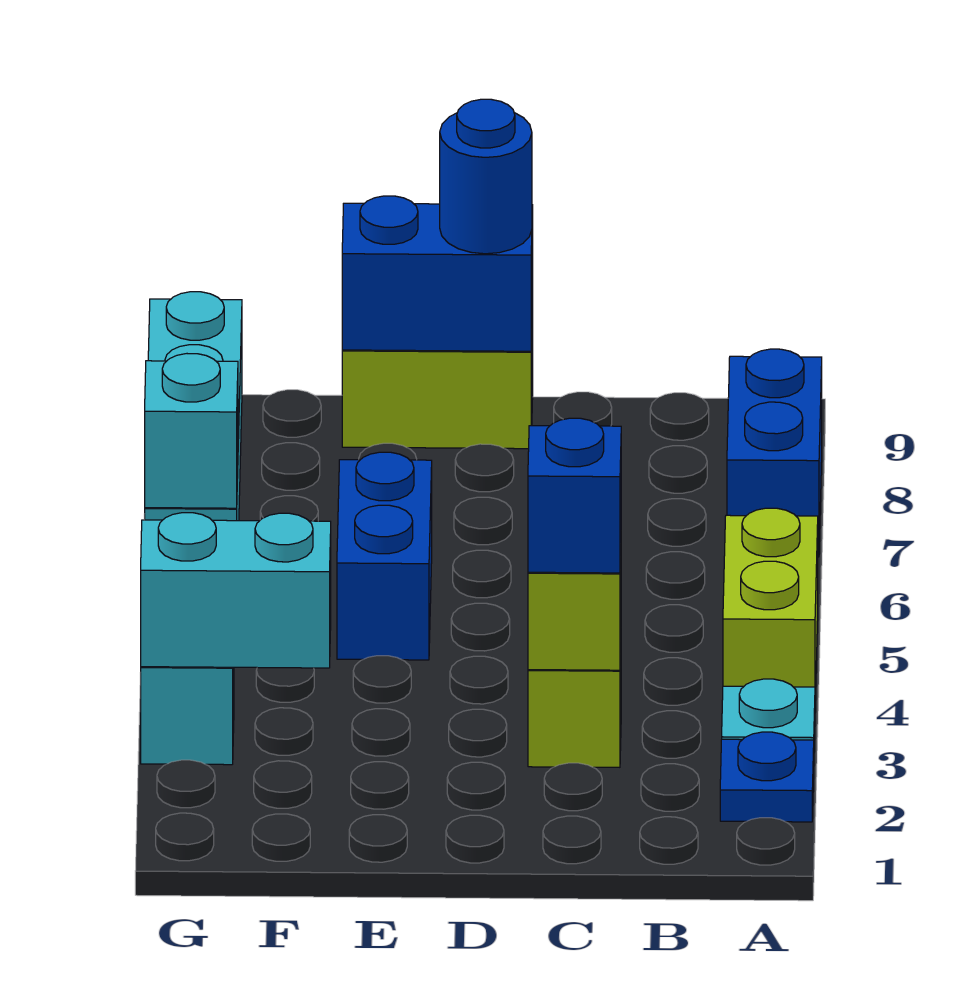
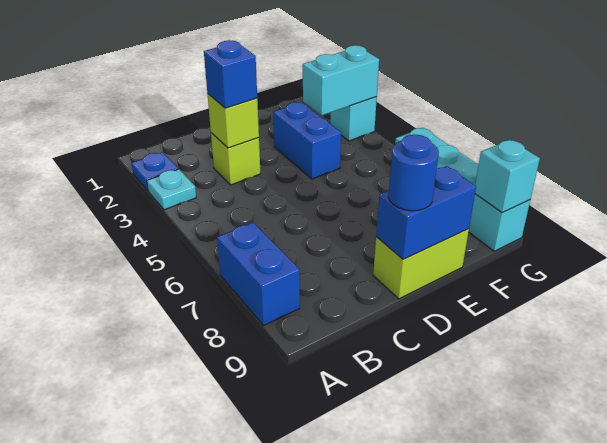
lime brick A4:A5 level 1 -> none
blue brick E5:E6 level 1 -> blue brick E3:E4 level 1
cyan brick G6 level 2 -> cyan brick G9 level 2

